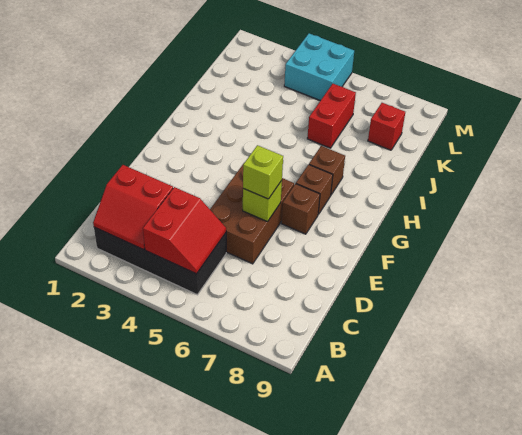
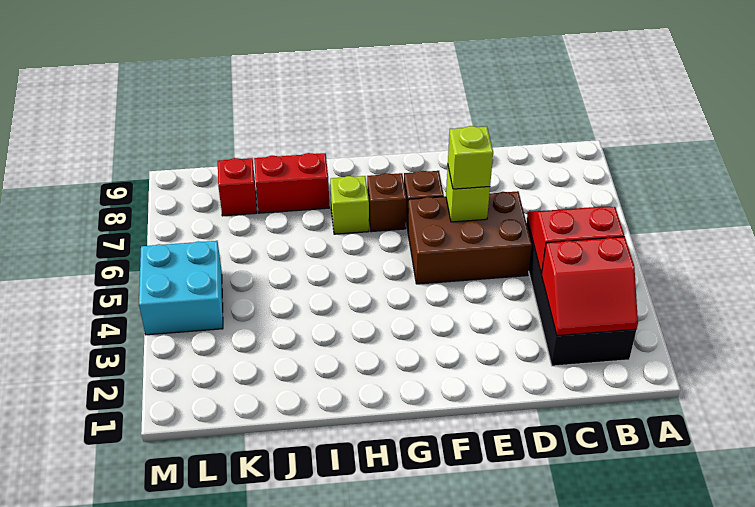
red slope B2:C3 level 2 top C -> red slope B2:C3 level 2 top 3
brown brick H7 level 1 -> lime brick H7 level 1
red brick J6:K6 level 1 -> red brick I8:J8 level 1

